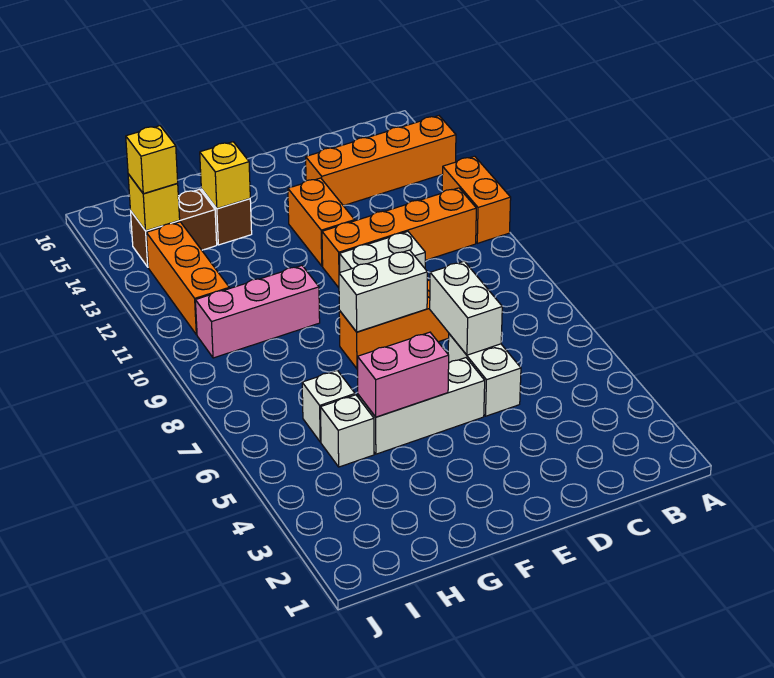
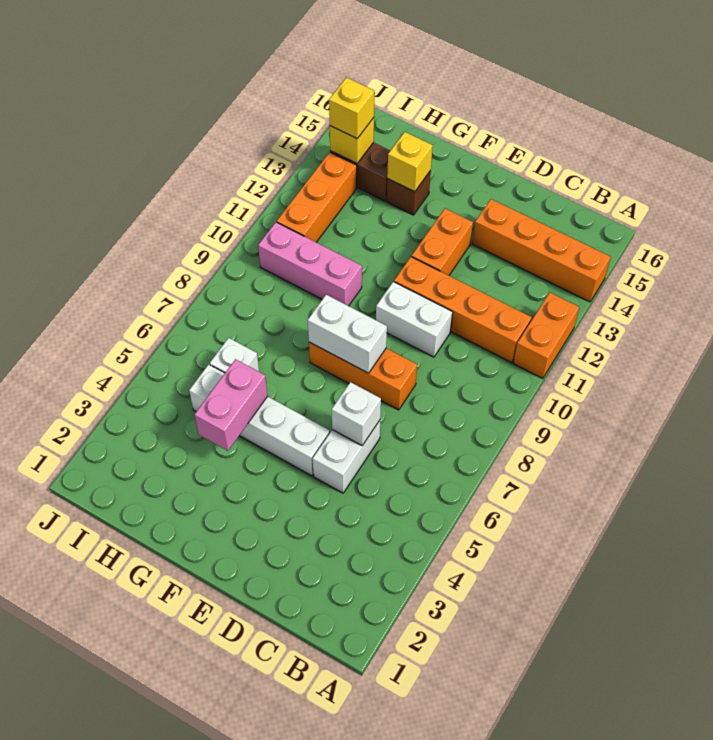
white brick D6:D7 level 2 -> white brick D6 level 2
pink brick F5:G5 level 2 -> pink brick G4:G5 level 2

